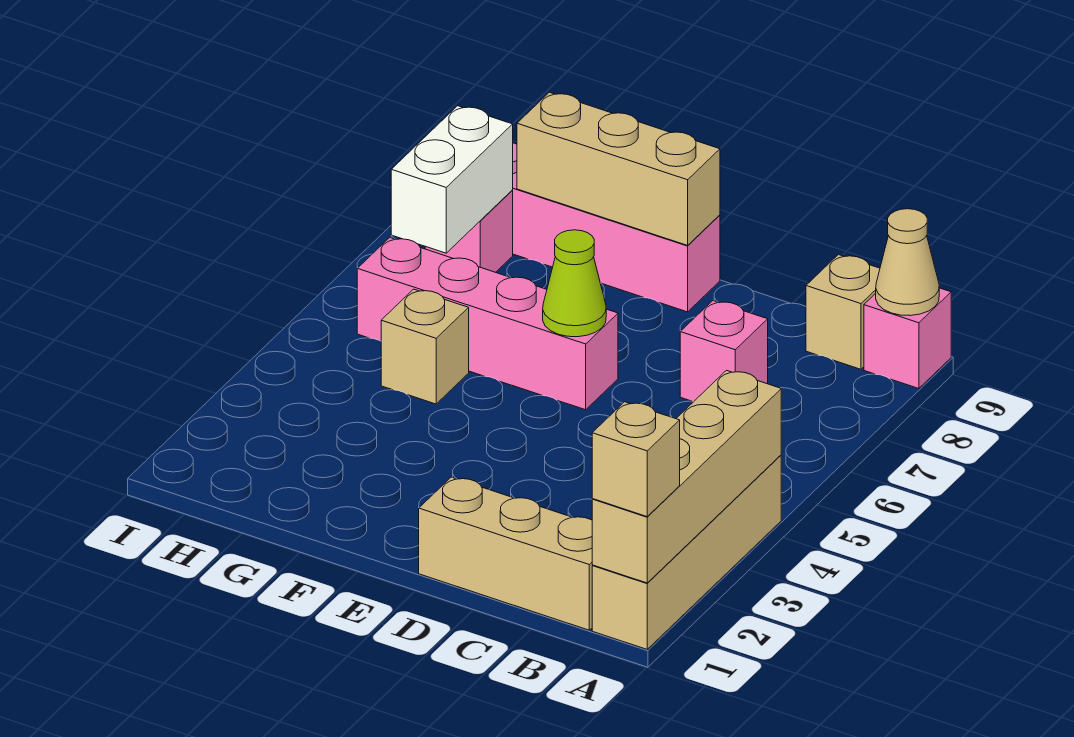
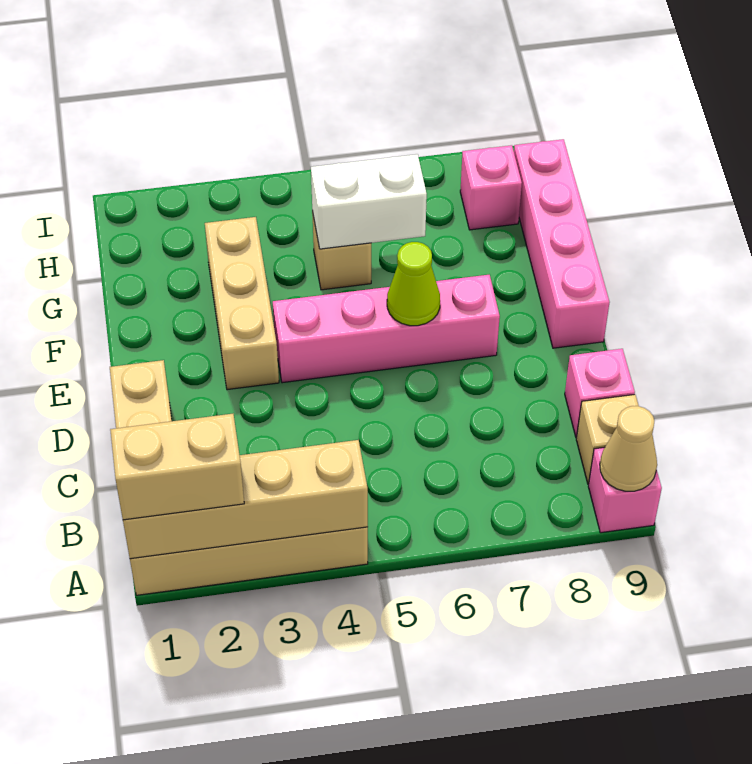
tan brick A1 level 3 -> tan brick A1:A2 level 3
pink brick C7 level 1 -> pink brick C9 level 1
pink brick E6:H6 level 1 -> pink brick E4:E7 level 1
tan brick E9:G9 level 2 -> tan brick E3:G3 level 1
white brick H7:H8 level 2 -> white brick G5:G6 level 2

